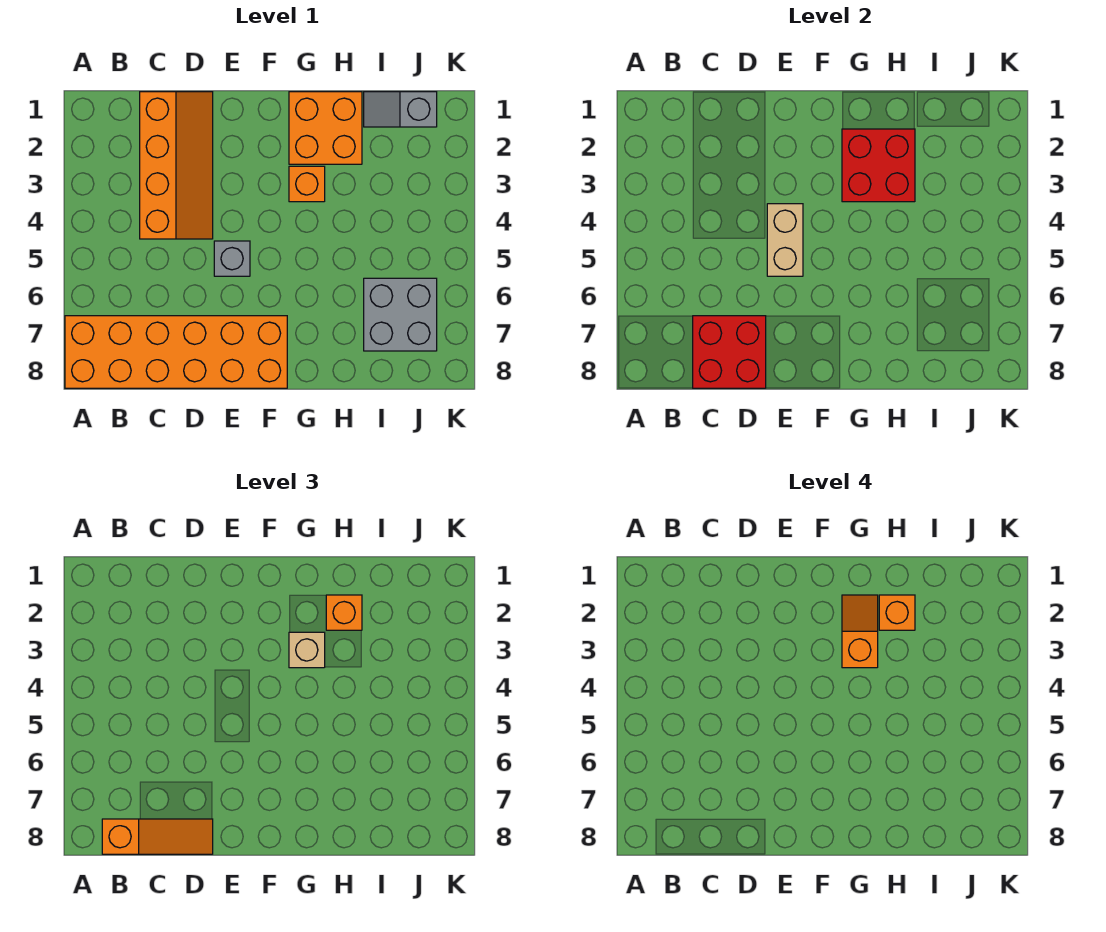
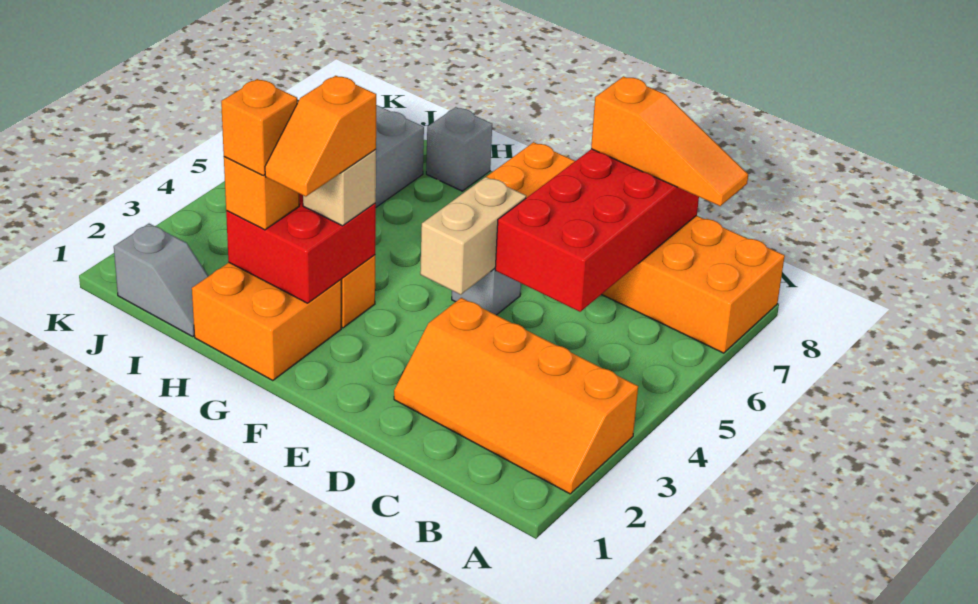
orange slope B8:D8 level 3 top B -> orange slope B8:D8 level 3 top D
orange slope C1:D4 level 1 top C -> orange slope A2:D3 level 1 top 3
red brick C7:D8 level 2 -> red brick C5:D8 level 2
none -> grey brick H8 level 1

